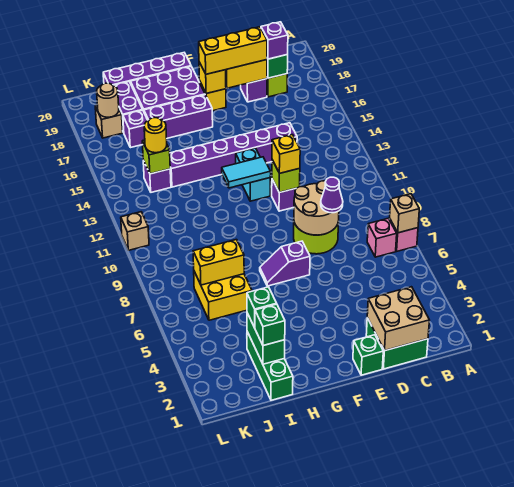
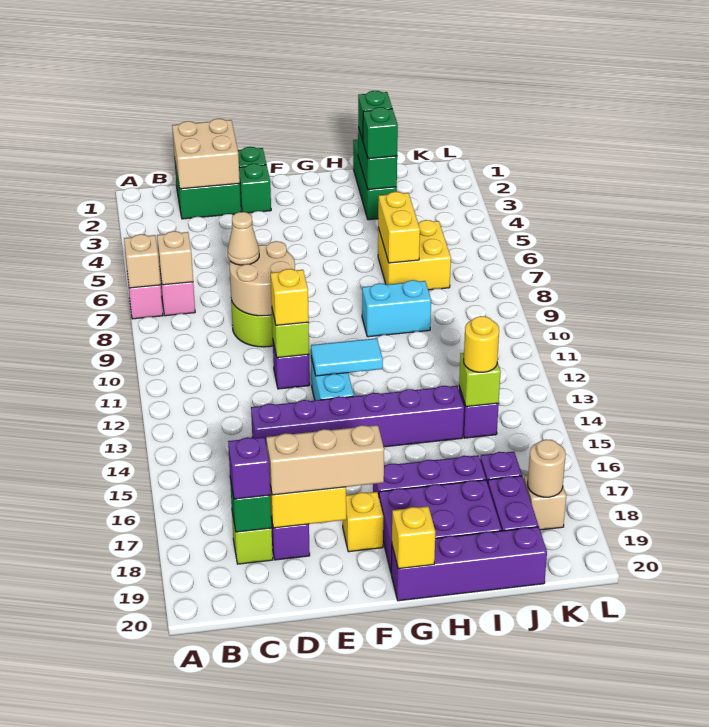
purple cone D8 level 3 -> tan cone D8 level 3
yellow brick D18:F18 level 3 -> tan brick D18:F18 level 3
none -> green brick E2 level 1
purple slope F7:G7 level 1 top F -> none
yellow brick F18 level 2 -> yellow brick G20 level 2
none -> cyan brick H9:I9 level 1
yellow brick I7:J7 level 2 -> yellow brick I6:I7 level 2
tan brick L11 level 1 -> tan brick B7 level 2

